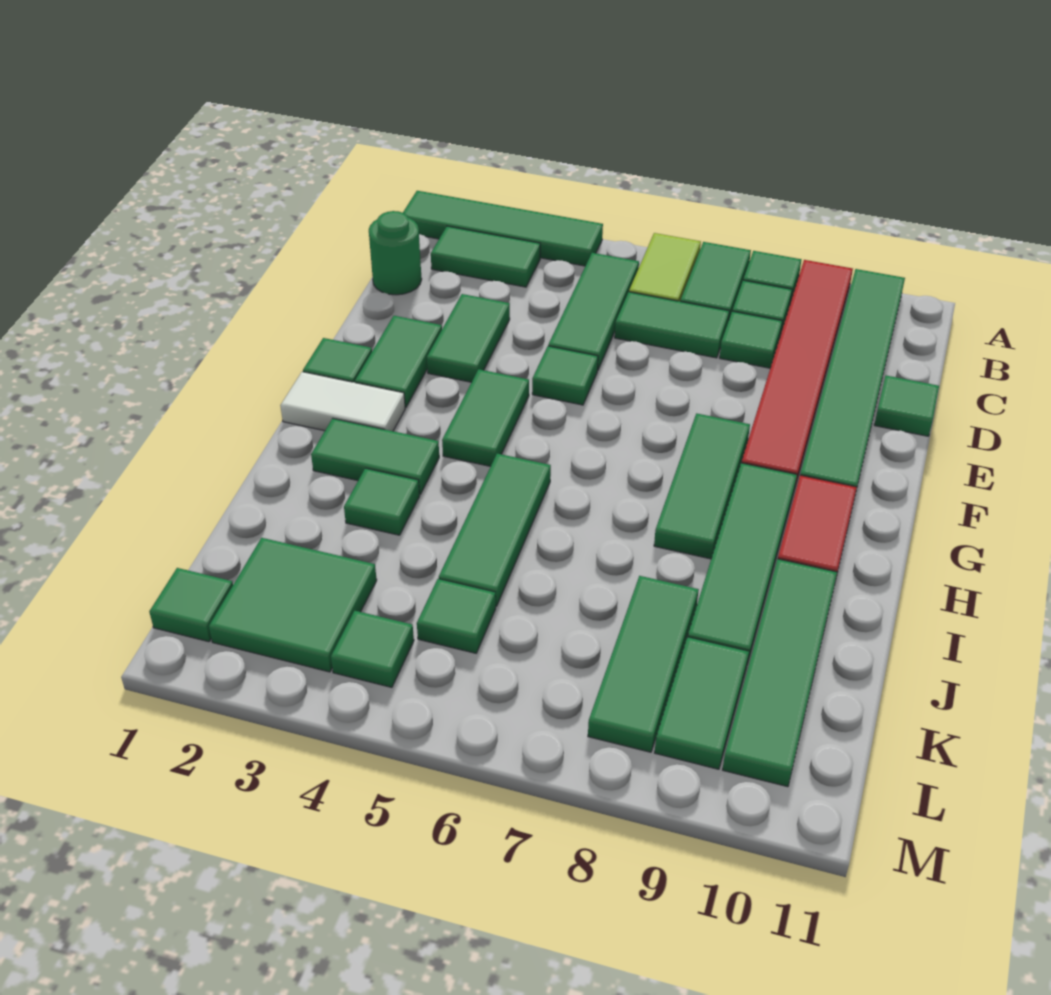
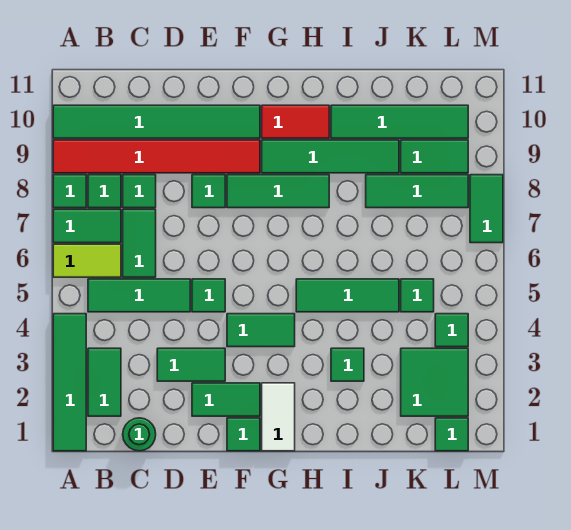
green tile D11 level 1 -> green tile E8 level 1
green tile H2:H3 level 1 -> green tile M7:M8 level 1

